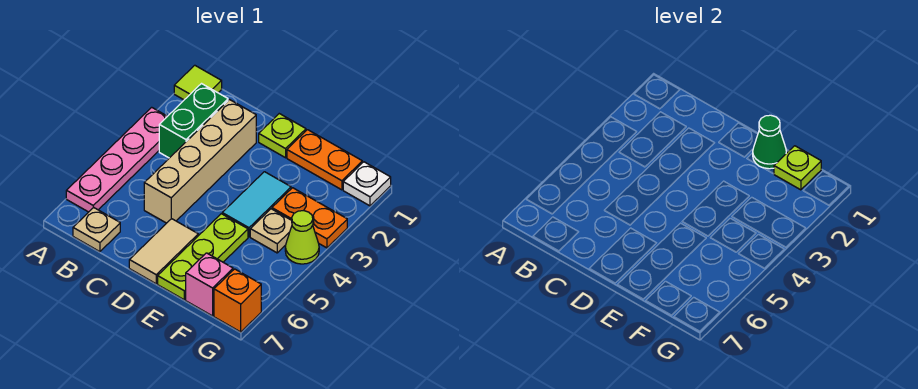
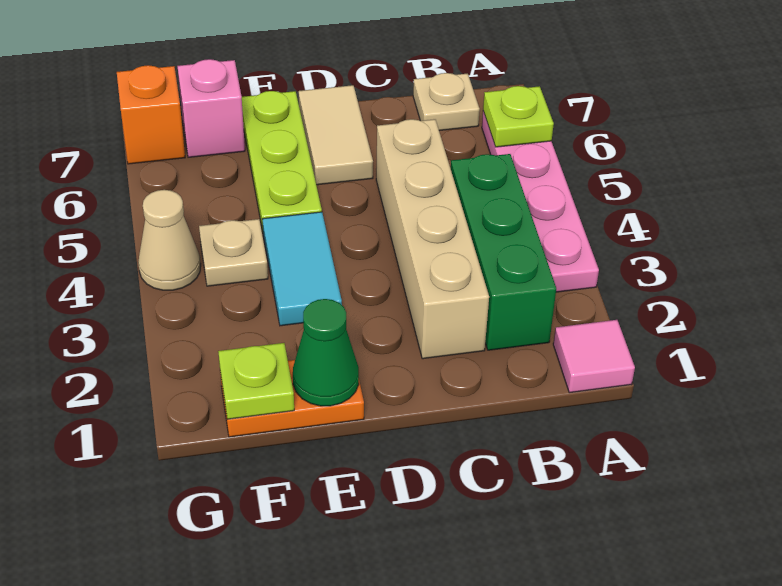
lime tile A1 level 1 -> pink tile A1 level 1
green brick B2:B3 level 1 -> green brick B2:B4 level 1
lime plate D1 level 1 -> lime plate A6 level 2
orange plate F3:G3 level 1 -> none
white plate G1 level 1 -> none
lime cone G4 level 1 -> tan cone G4 level 1

